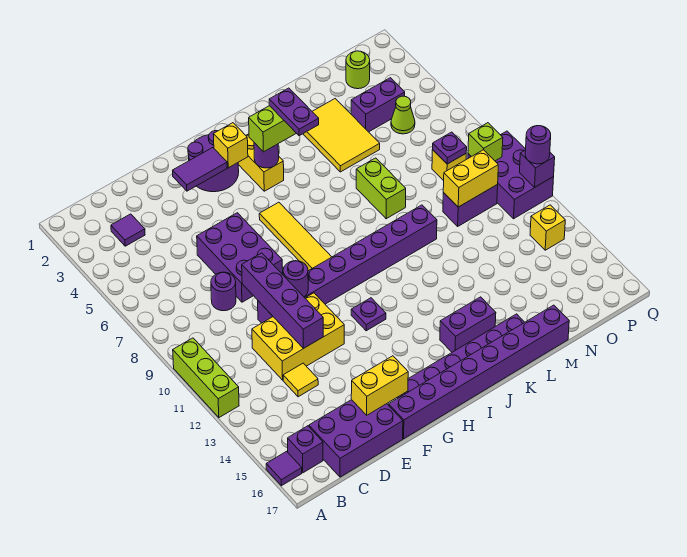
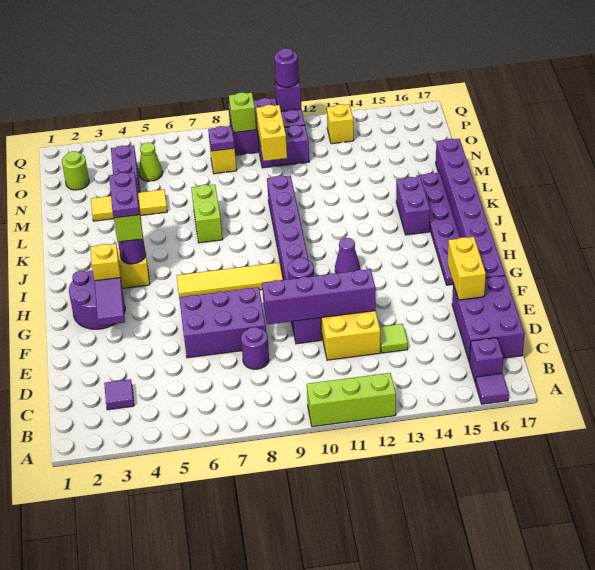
yellow tile D13 level 1 -> lime tile D13 level 1
purple plate H12 level 1 -> purple cone H12 level 1
purple plate J4:J5 level 4 -> purple plate I4:J4 level 4
yellow tile L3:M5 level 1 -> yellow tile M3:M5 level 1
lime brick L7:L8 level 1 -> lime brick K7:L7 level 1
purple brick N10:O10 level 1 -> purple brick O10:O11 level 1

